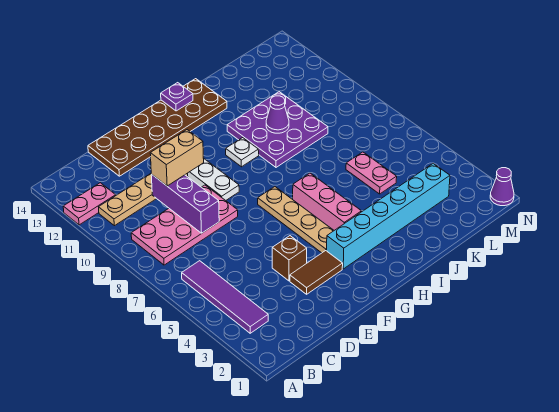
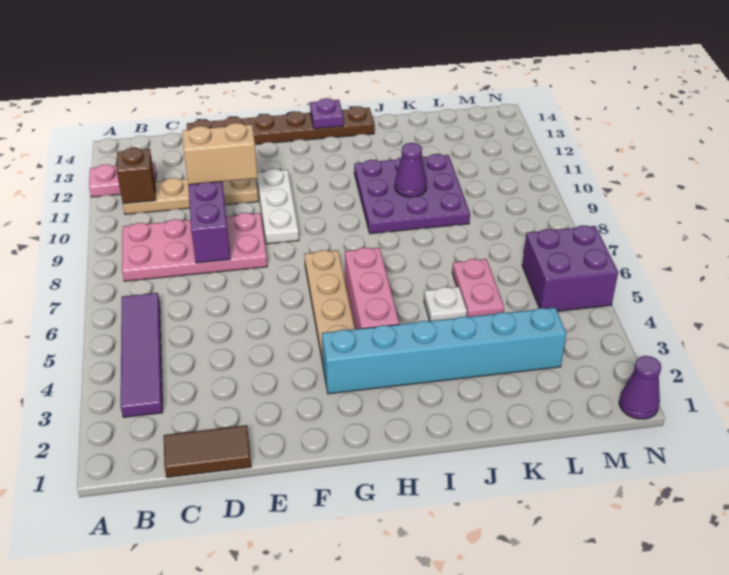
brown plate D13:I14 level 1 -> brown plate D14:I14 level 1
brown tile E3:F3 level 1 -> brown tile C1:D1 level 1
brown brick E4 level 1 -> brown brick B11 level 2
white plate H10 level 1 -> white plate J5 level 1
none -> purple brick M5:N6 level 1

